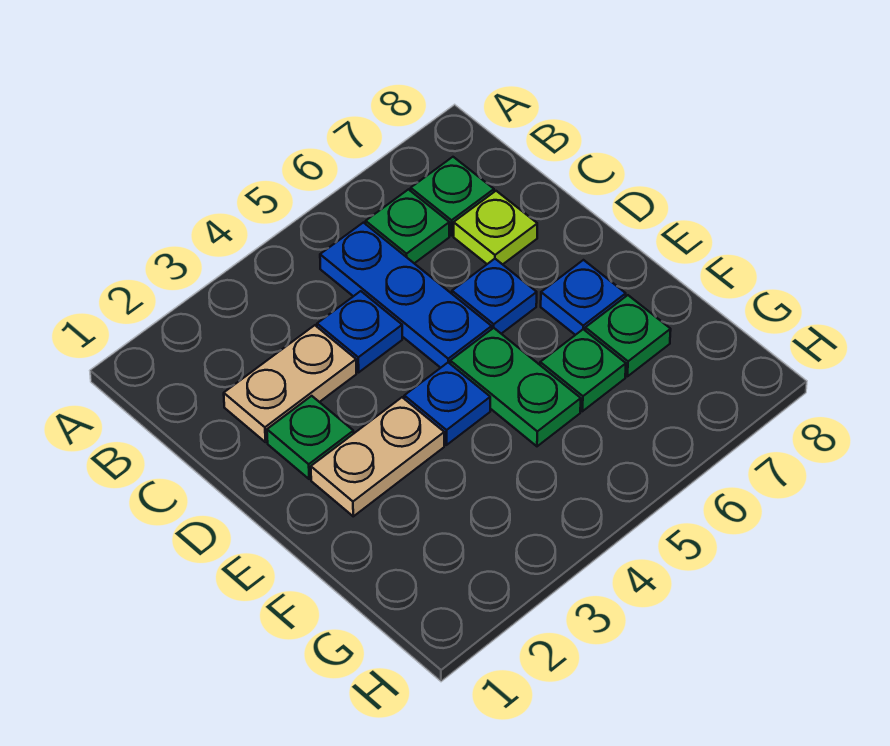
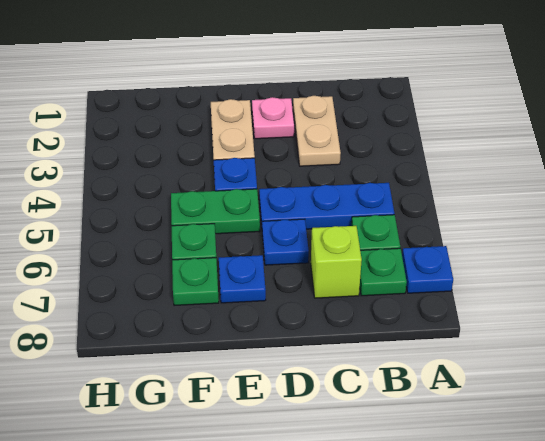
blue plate C4 level 1 -> blue plate A7 level 1
lime plate C7 level 1 -> lime brick C7 level 1
green plate D2 level 1 -> pink plate D2 level 1

